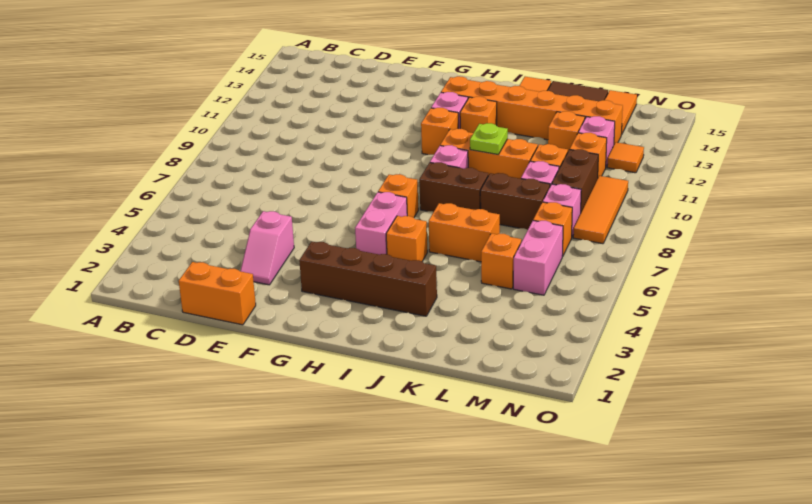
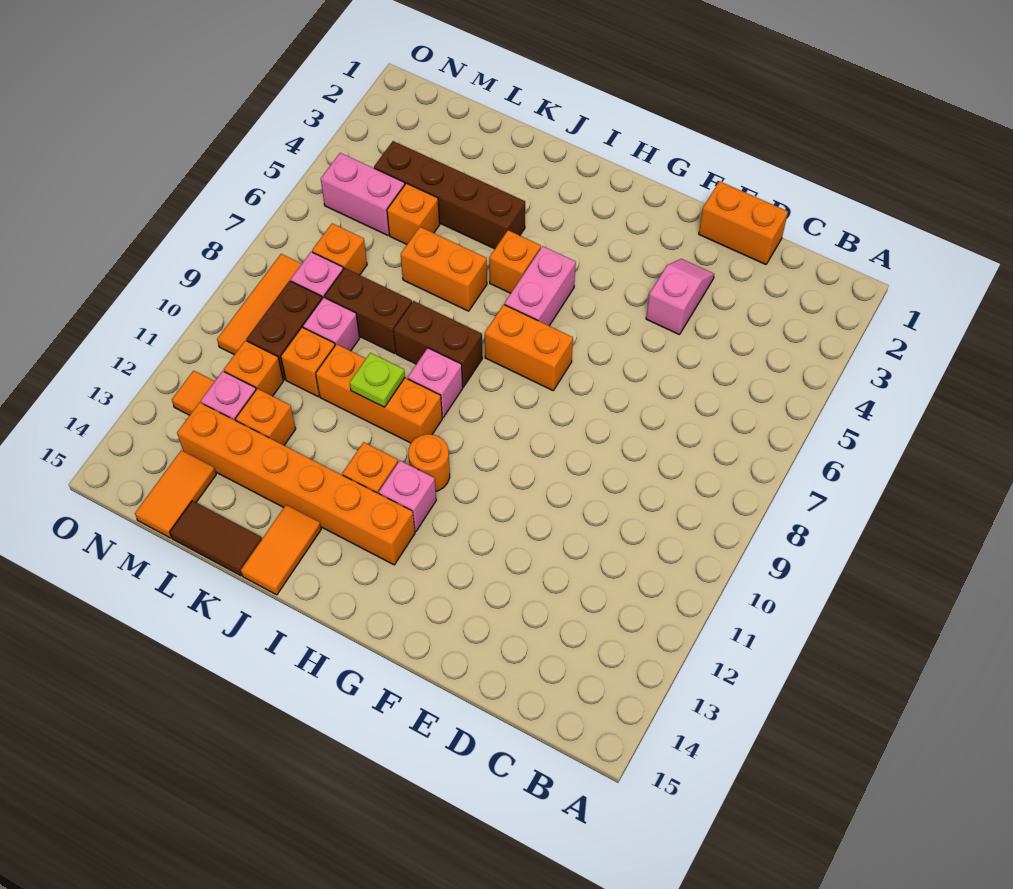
brown brick G3:J3 level 1 -> brown brick J4:M4 level 1
orange brick H7 level 1 -> orange brick G7:H7 level 1
orange brick H11 level 1 -> orange round brick H11 level 1
pink brick M5:M6 level 1 -> pink brick M5:N5 level 1

